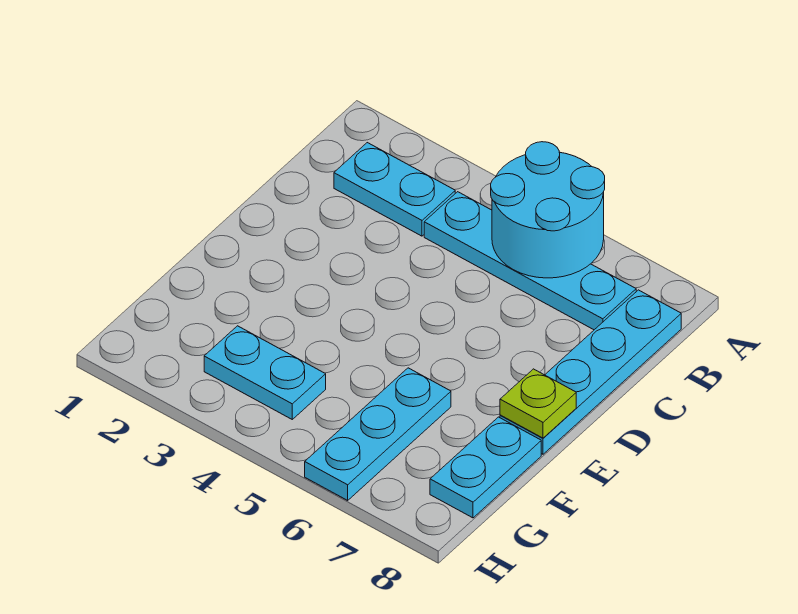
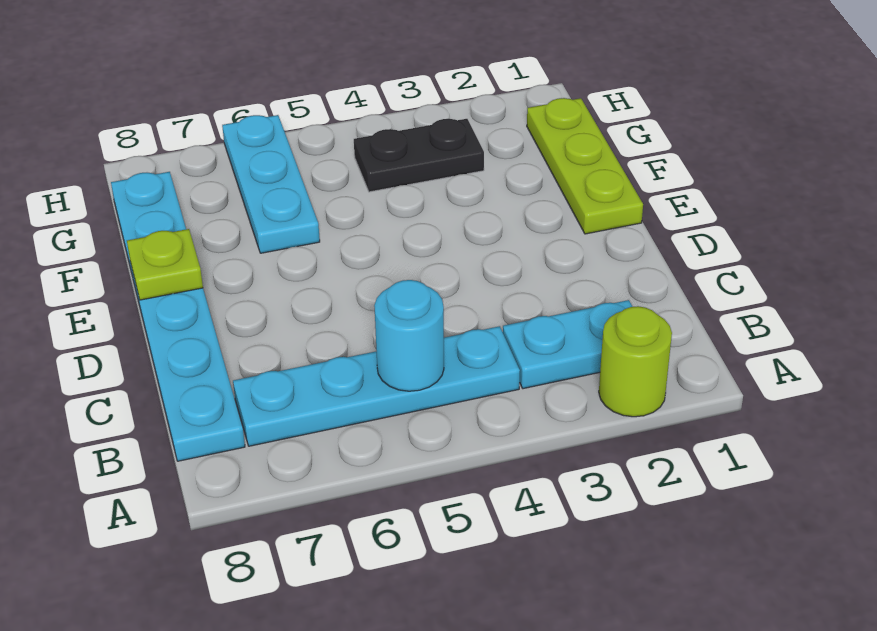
none -> lime round brick A2 level 1
cyan round brick A5:B6 level 2 -> cyan round brick B5 level 2
none -> lime plate E1:G1 level 1
cyan plate G3:G4 level 1 -> black plate G3:G4 level 1

